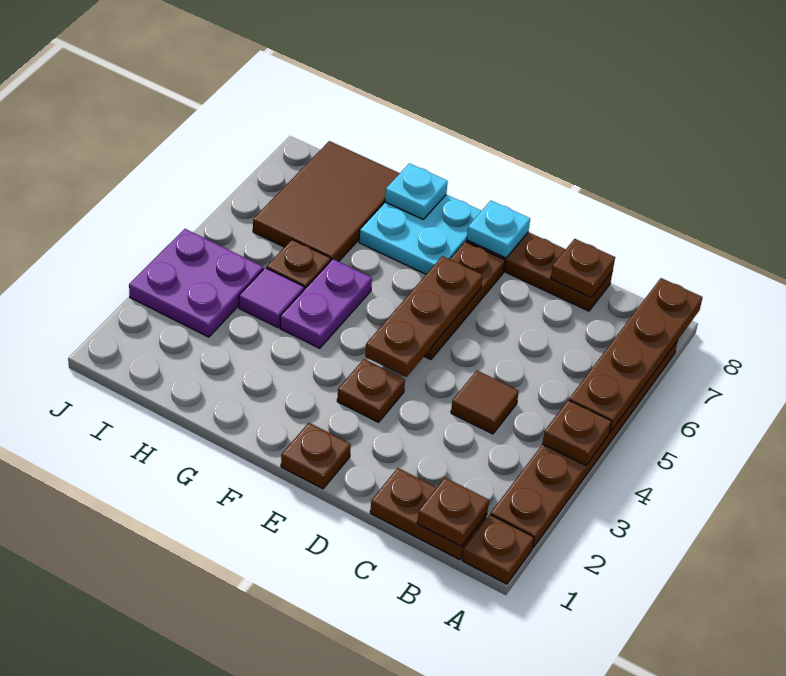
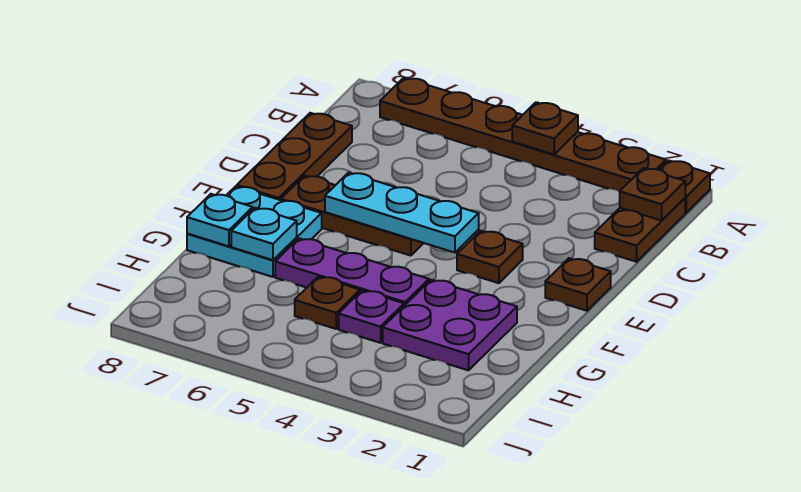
brown plate A5:A8 level 2 -> none
brown tile C4 level 1 -> none
brown plate C8 level 2 -> none
brown plate E4:E6 level 2 -> cyan plate E4:E6 level 2
cyan plate E8 level 2 -> cyan plate G7 level 2
purple plate G4:G5 level 1 -> purple plate G4:G6 level 1
purple tile H4 level 1 -> purple plate H4 level 1
brown tile H6:I8 level 1 -> none
purple plate I3:J4 level 1 -> purple plate G2:H3 level 1

